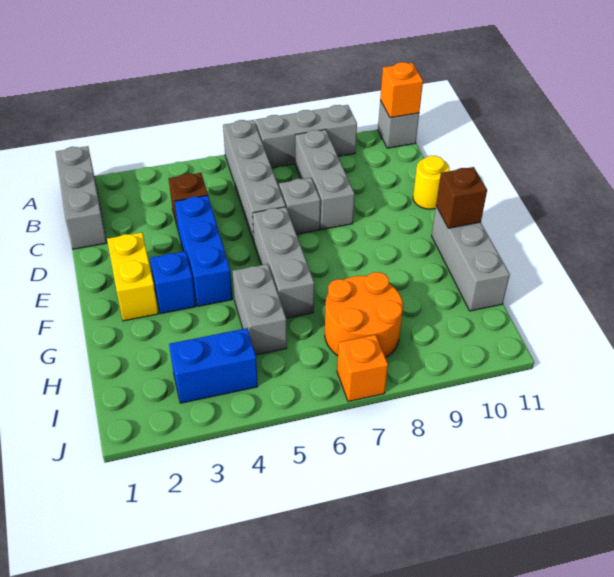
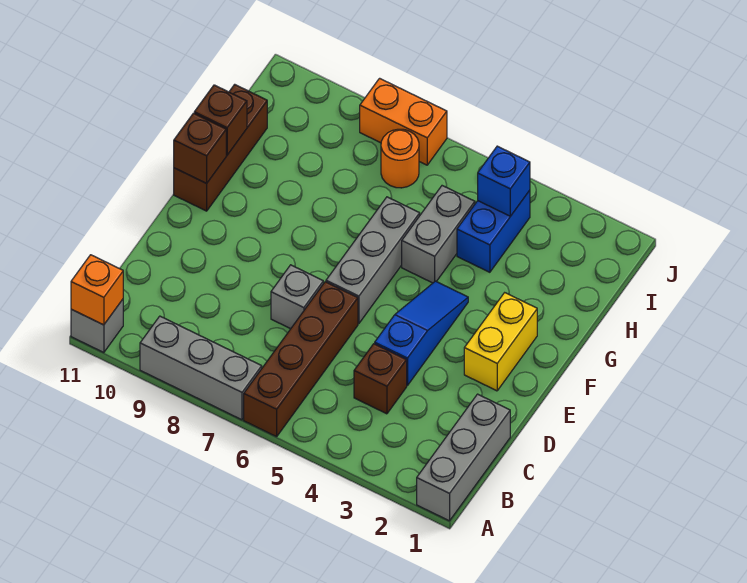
grey brick A6:D6 level 1 -> brown brick A6:D6 level 1
grey brick B8:D8 level 1 -> none
blue brick D4:F4 level 1 -> blue slope D4:F4 level 1 top D
yellow round brick D11 level 1 -> none
blue brick F3 level 1 -> blue brick I4 level 2
grey brick F11:H11 level 1 -> brown brick F11:H11 level 1
none -> brown brick G11 level 2
orange round brick H7:I8 level 1 -> orange round brick I7 level 1
blue brick I3:I4 level 1 -> blue brick H4:I4 level 1
orange brick J7 level 1 -> orange brick J7:J8 level 1

